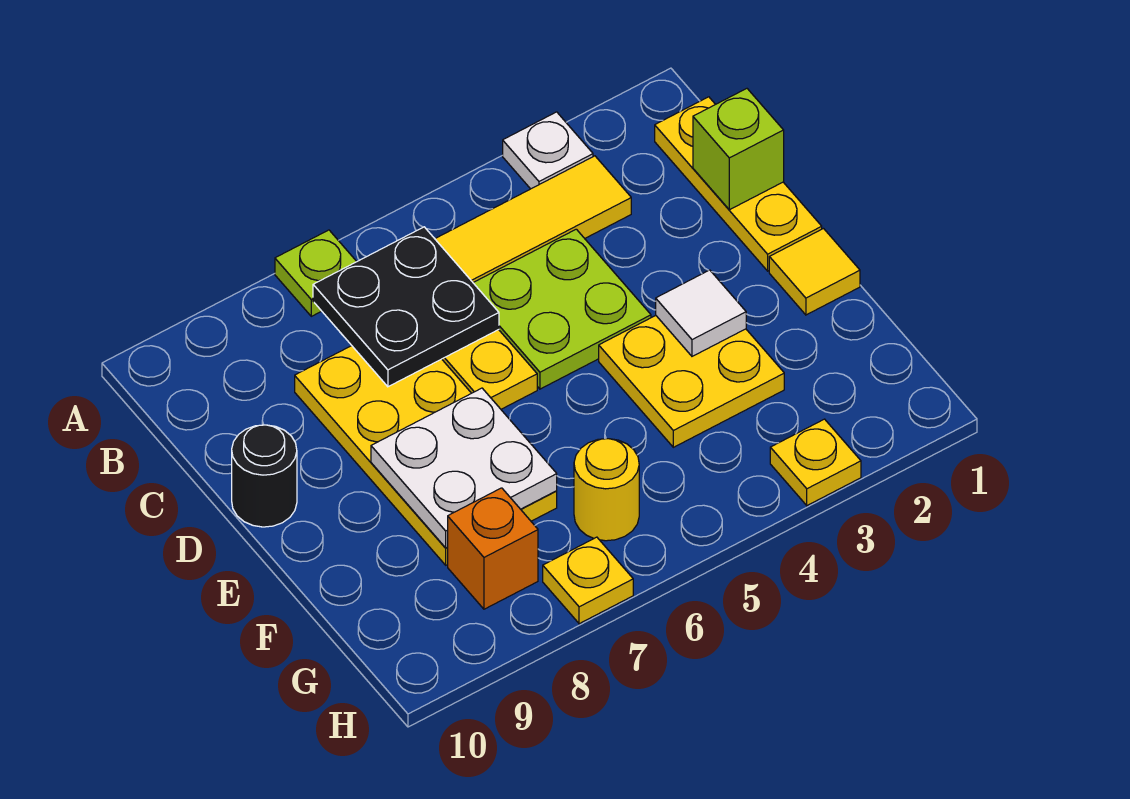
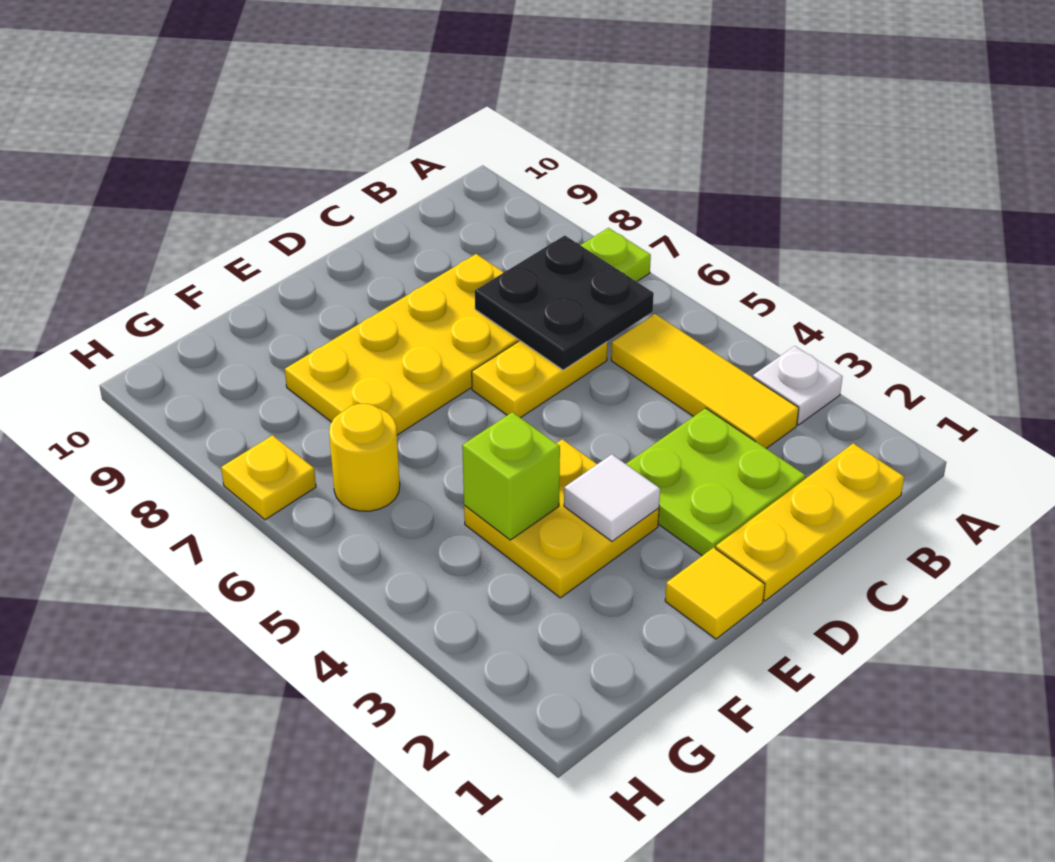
lime brick C1 level 2 -> lime brick F4 level 2
lime plate C4:D5 level 1 -> lime plate C2:D3 level 1
black round brick D10 level 1 -> none
white plate E7:F8 level 2 -> none
orange brick G8 level 1 -> none
yellow plate H3 level 1 -> none

